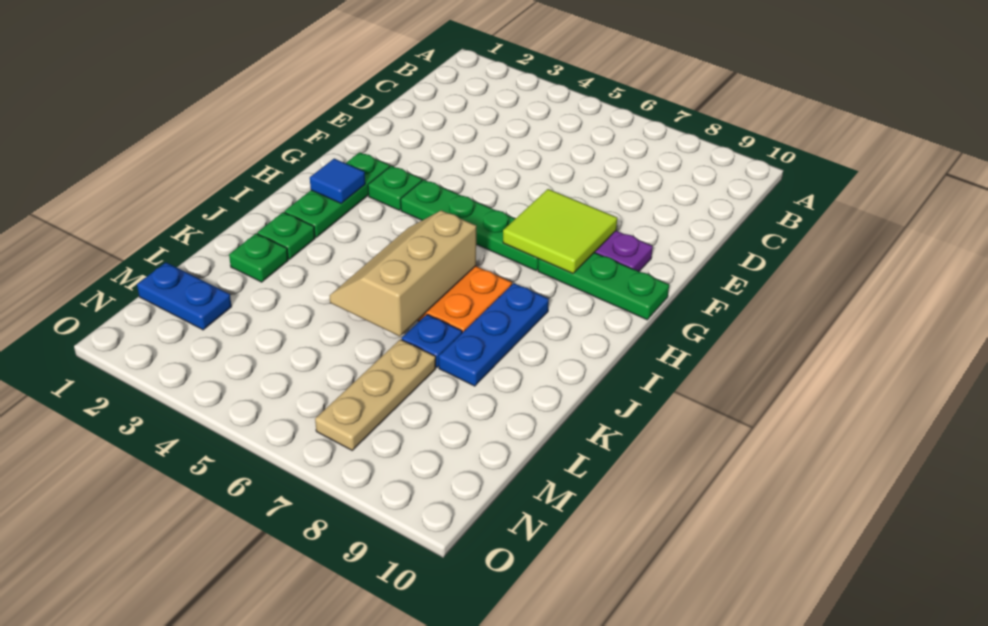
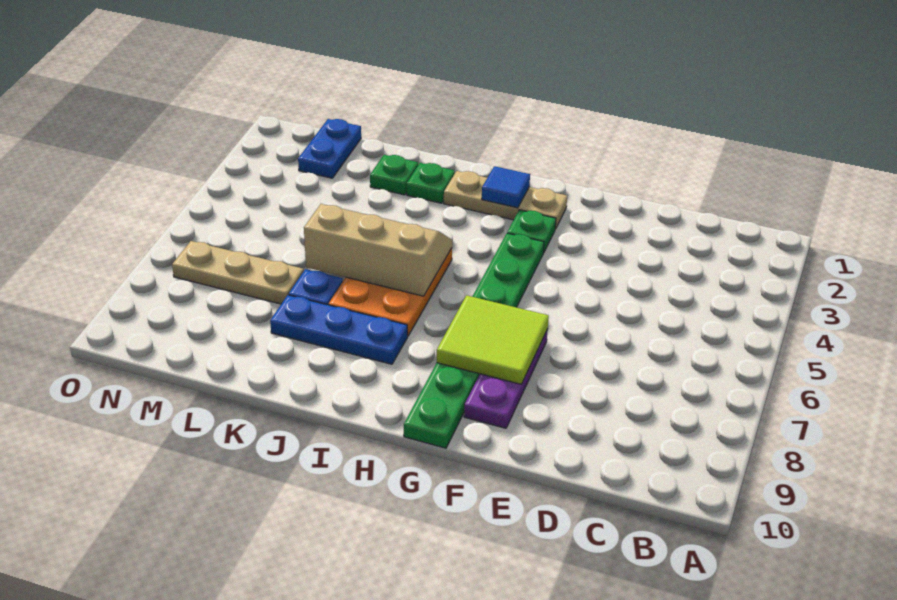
green plate G2:I2 level 1 -> tan plate G2:I2 level 1

